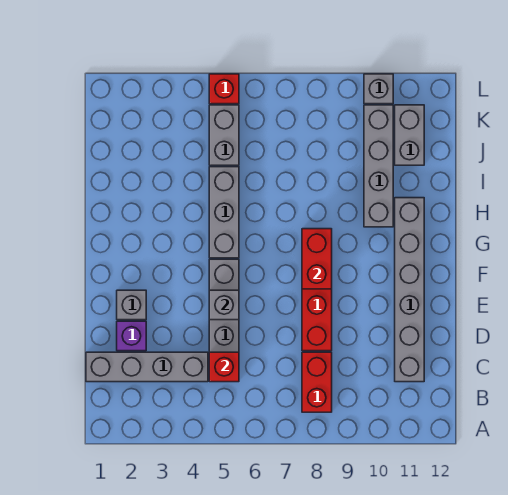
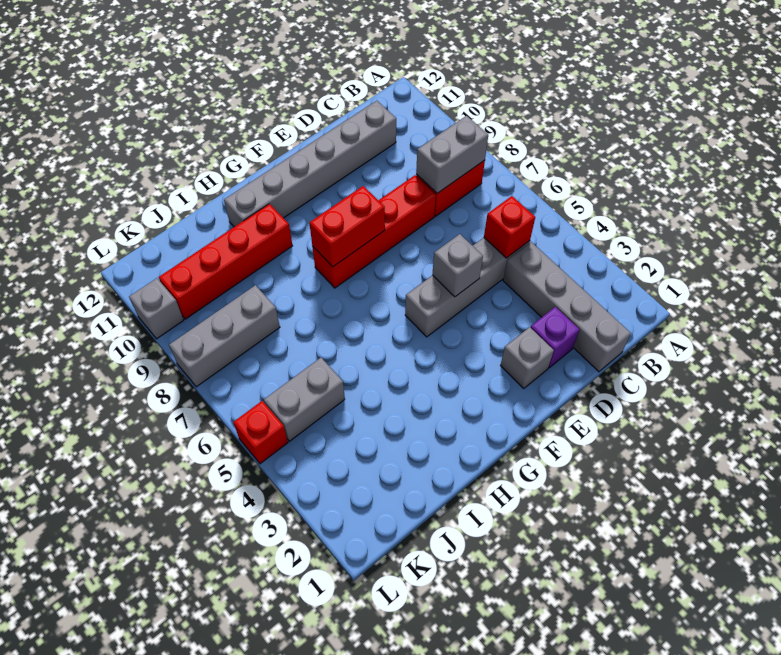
grey brick G5:I5 level 1 -> grey brick J8:L8 level 1
grey brick H10:K10 level 1 -> red brick H10:K10 level 1
grey brick J11:K11 level 1 -> grey brick B8:C8 level 2

